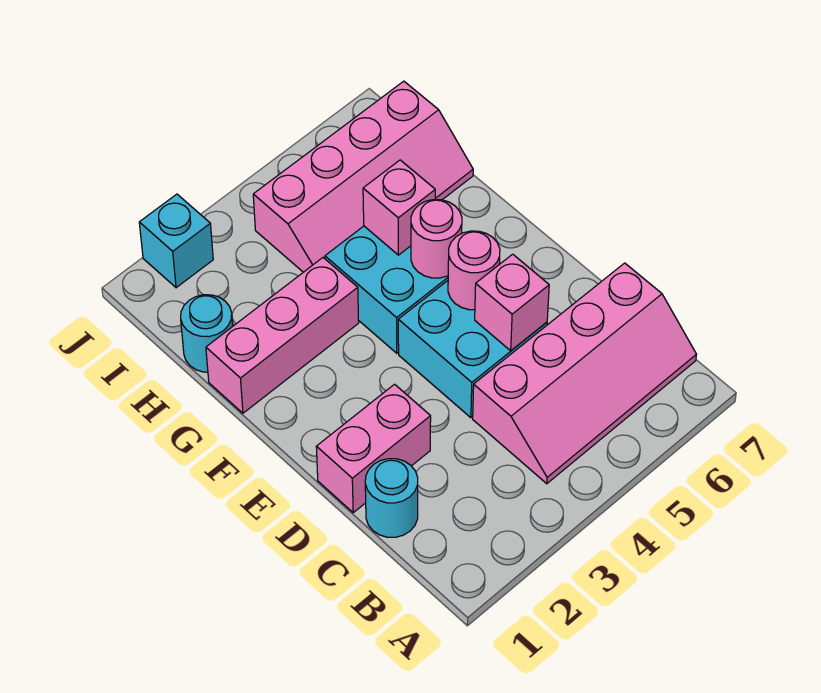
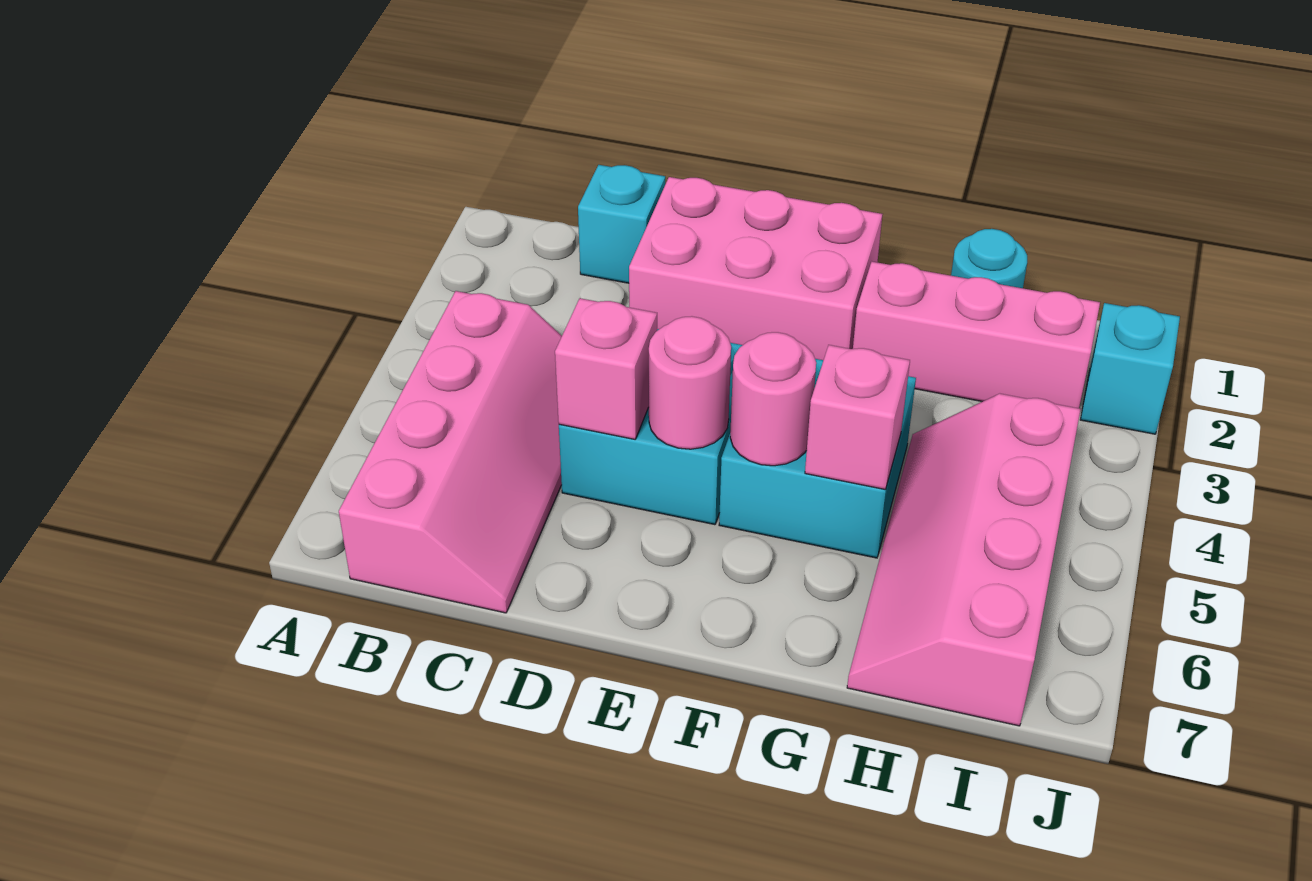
pink slope B4:C7 level 1 top C -> pink slope B4:C7 level 1 top B
cyan round brick C1 level 1 -> cyan brick C1 level 1
pink brick D1:D2 level 1 -> pink brick D1:F2 level 1
pink brick G1:G3 level 1 -> pink brick G2:I2 level 1

